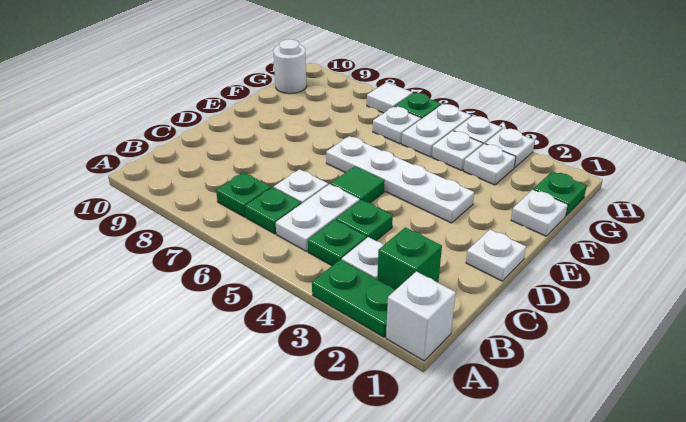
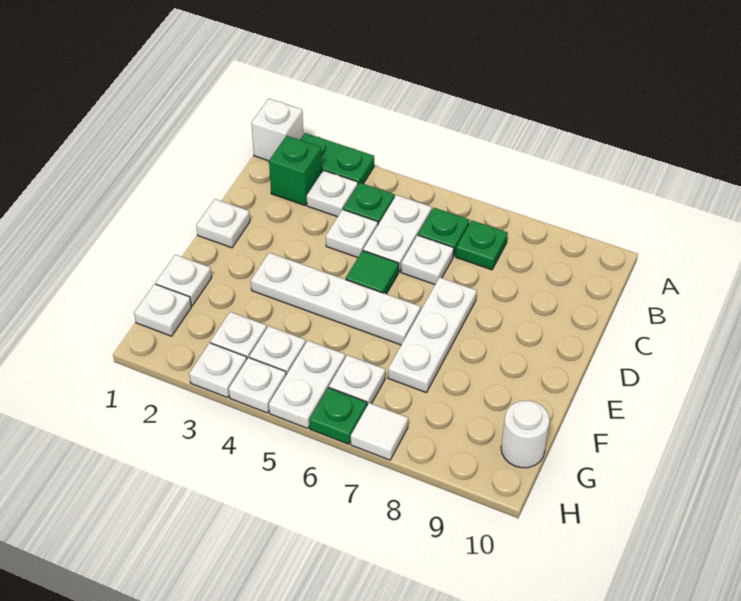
green plate C4 level 1 -> white plate C4 level 1
none -> white plate D7:F7 level 1
green plate G1 level 1 -> white plate G1 level 1

